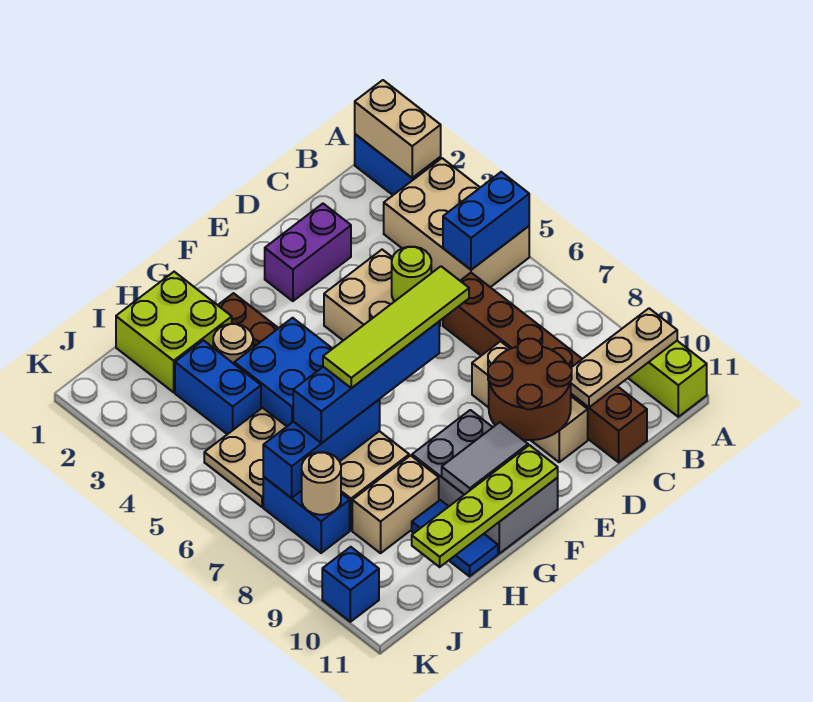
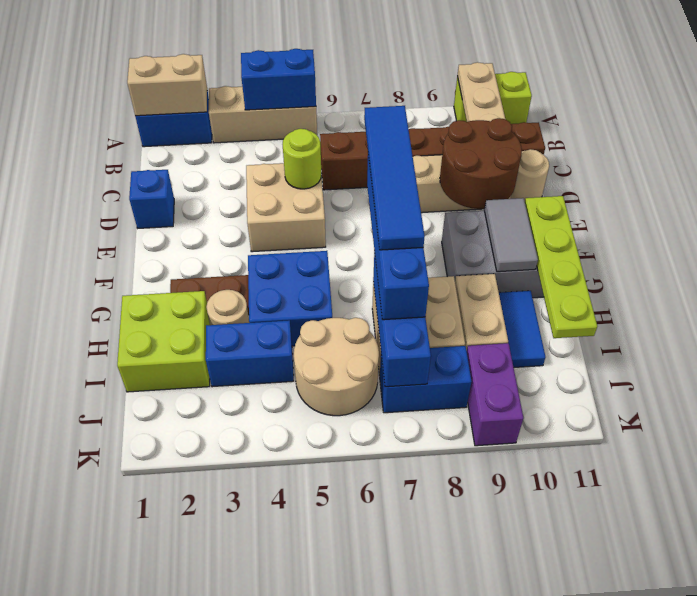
tan brick A3:B5 level 1 -> tan brick A3:A5 level 1
blue brick A5:B5 level 2 -> blue brick A4:A5 level 2
purple brick D2:E2 level 1 -> purple brick J9:K9 level 1
lime tile E7:H7 level 4 -> blue tile E7:H7 level 4
blue tile H10:H11 level 1 -> blue tile H10:I10 level 1
tan plate I5:J6 level 1 -> tan round brick I5:J6 level 1
tan round brick J8 level 2 -> tan round brick D11 level 1
blue brick K10 level 1 -> blue brick D1 level 1

